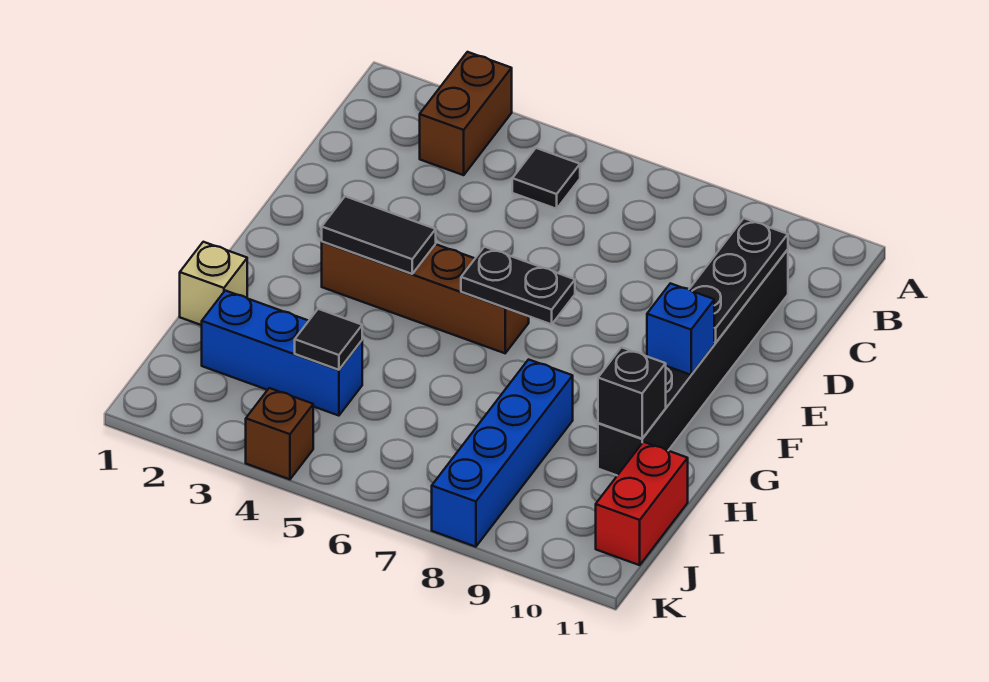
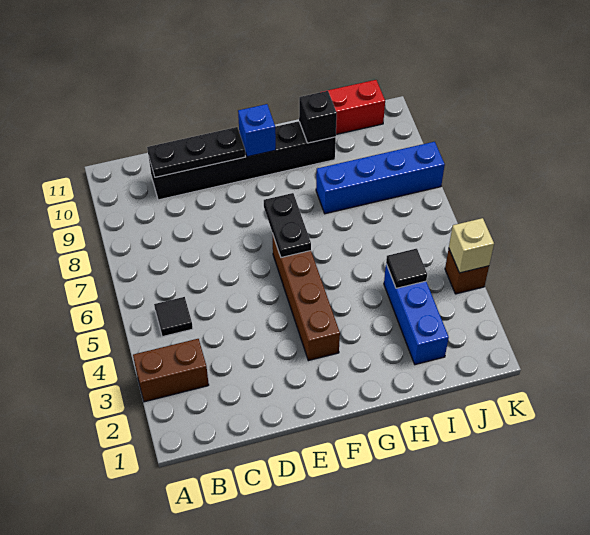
black tile F3:F4 level 2 -> none
tan brick H1 level 1 -> tan brick K4 level 2

